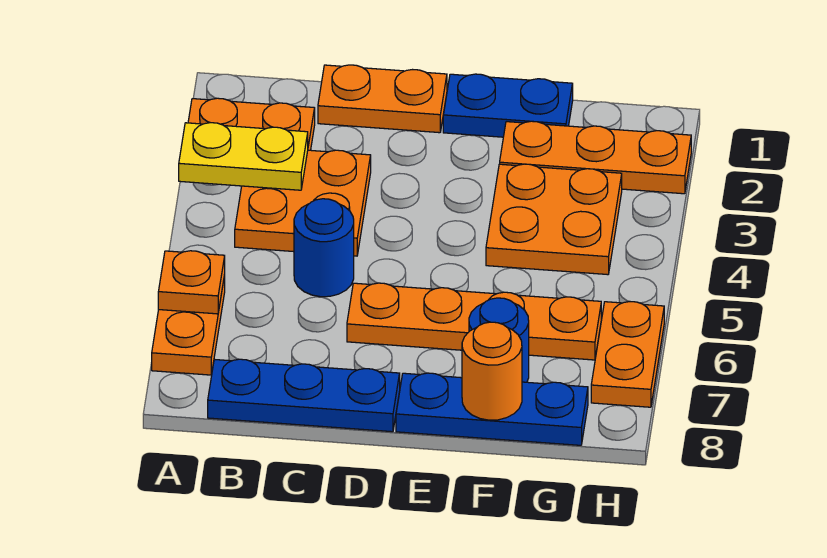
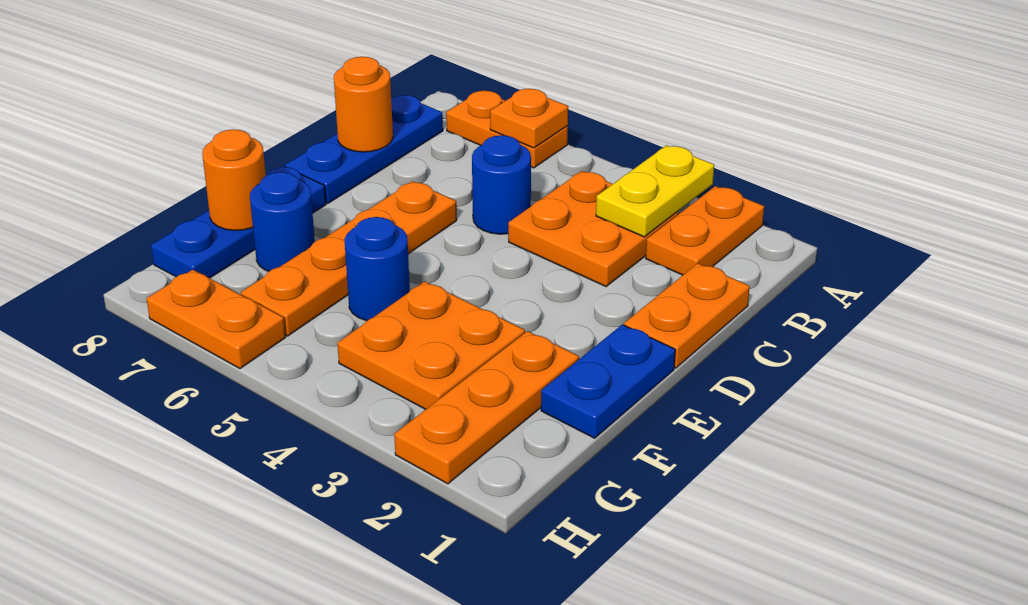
none -> orange round brick C8 level 2
none -> blue round brick F5 level 1

